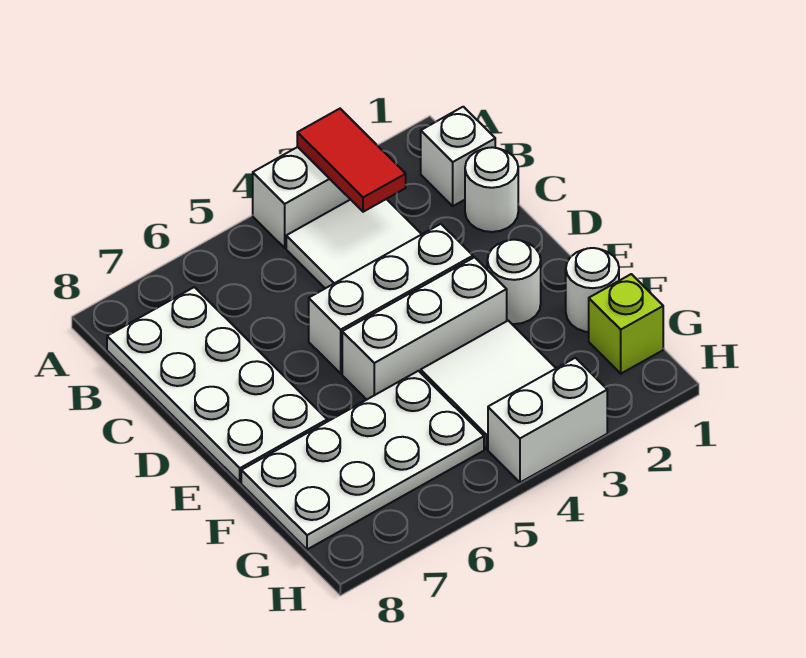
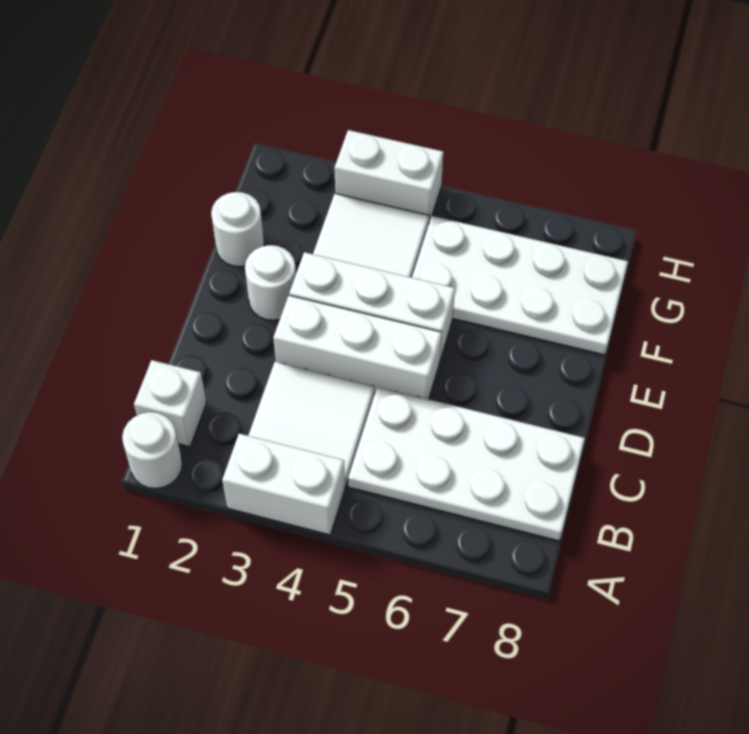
red tile A3:B3 level 2 -> none
white plate B7:E8 level 1 -> white plate B5:C8 level 1
white round brick C1 level 1 -> white round brick A1 level 1
lime brick G1 level 1 -> none

